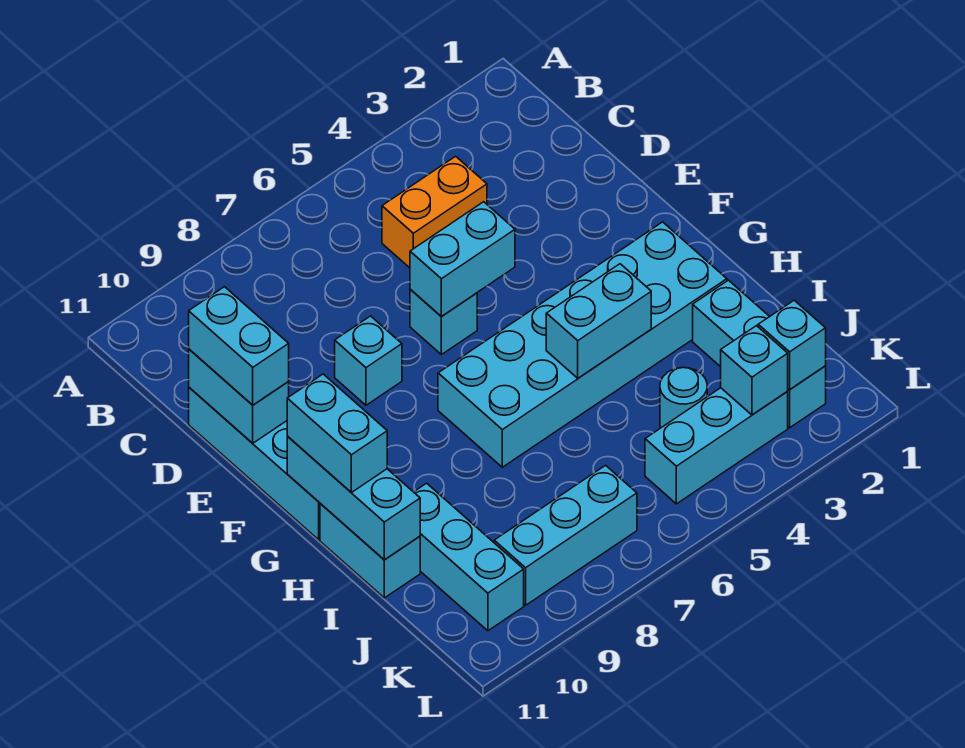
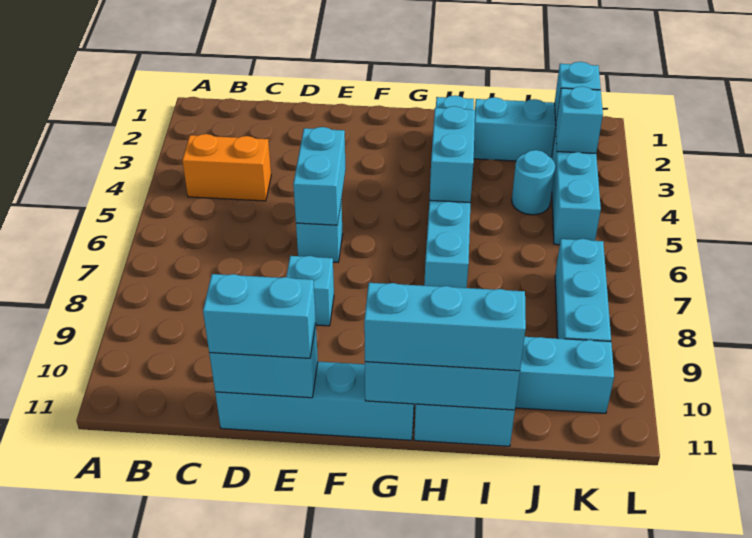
orange brick C4:C5 level 1 -> orange brick B4:C4 level 1
cyan brick G2:H7 level 1 -> cyan brick H2:H7 level 1
cyan brick G11:H11 level 3 -> cyan brick G11:I11 level 3

